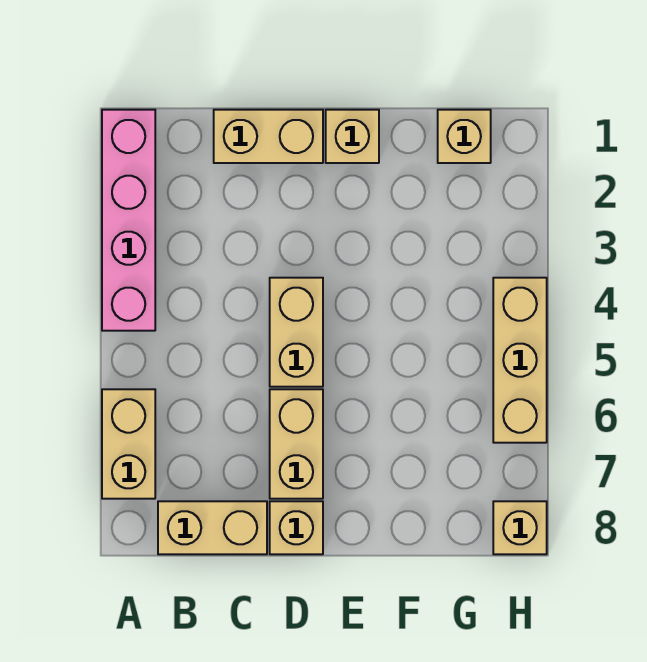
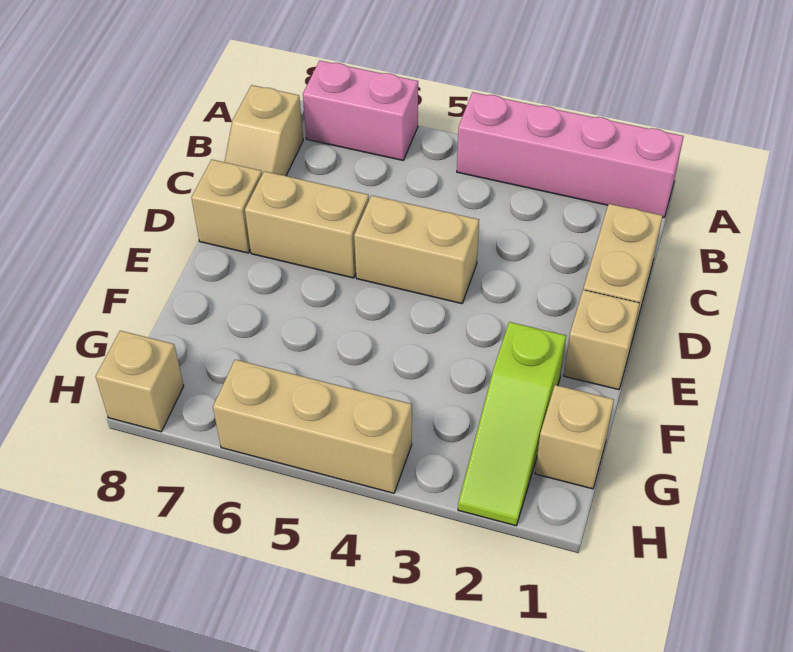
tan brick A6:A7 level 1 -> pink brick A6:A7 level 1
tan brick B8:C8 level 1 -> tan slope B8:C8 level 1 top B
none -> lime slope F2:H2 level 1 top F

